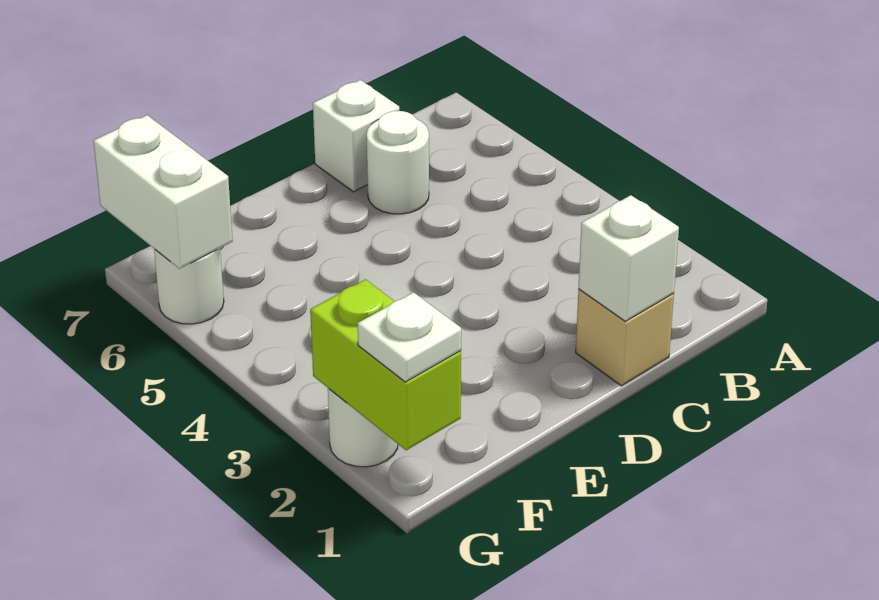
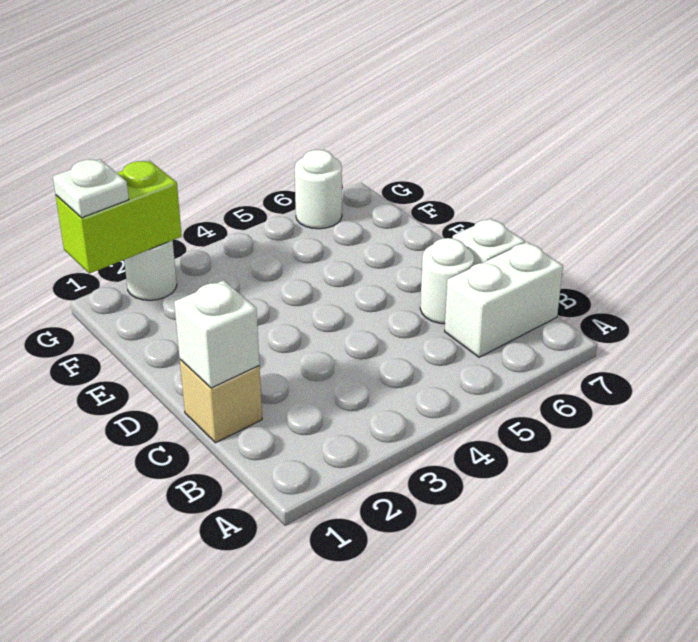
white brick G6:G7 level 2 -> white brick B6:B7 level 1

